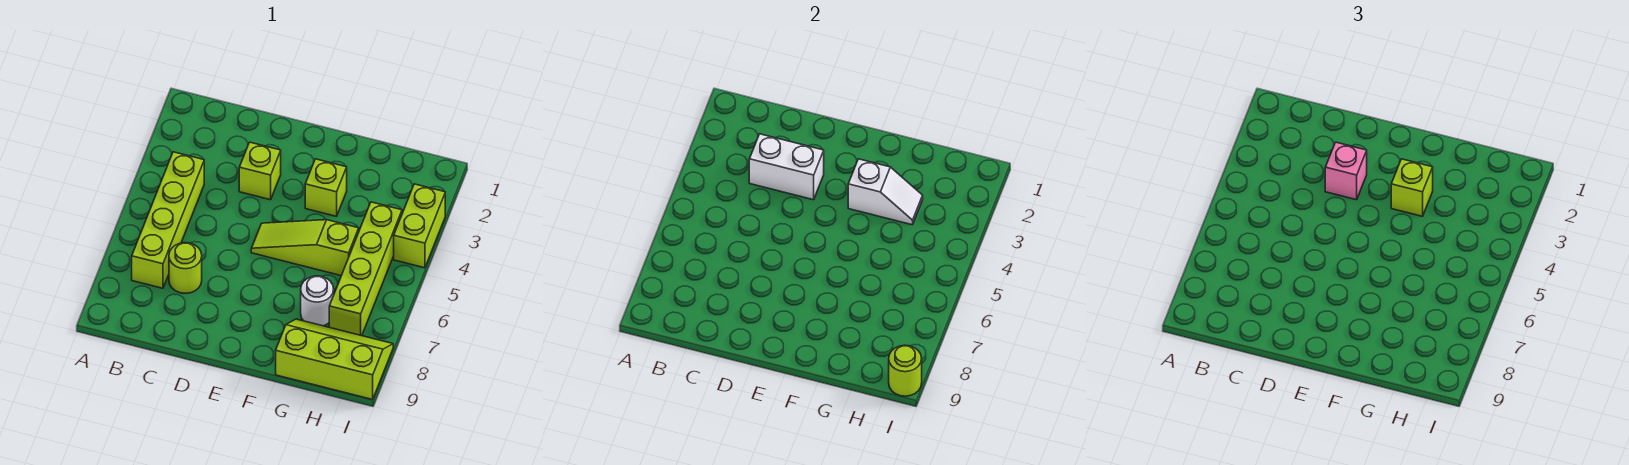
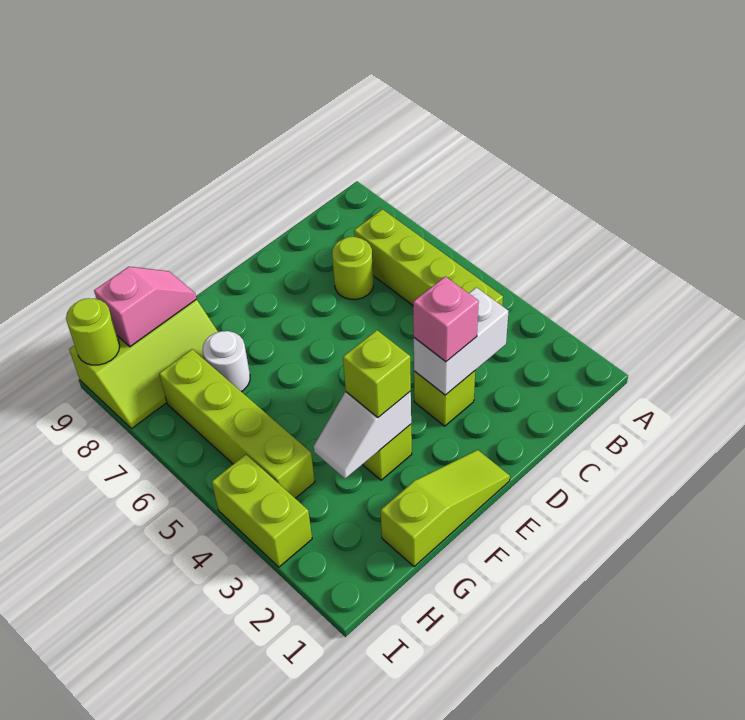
lime slope E5:G5 level 1 top G -> lime slope E1:G1 level 1 top G
none -> pink slope G9:H9 level 2 top H

